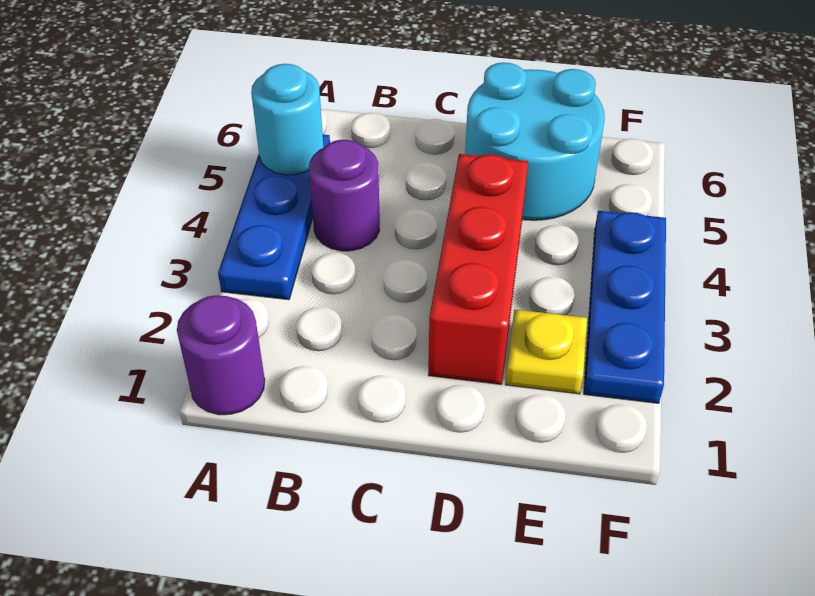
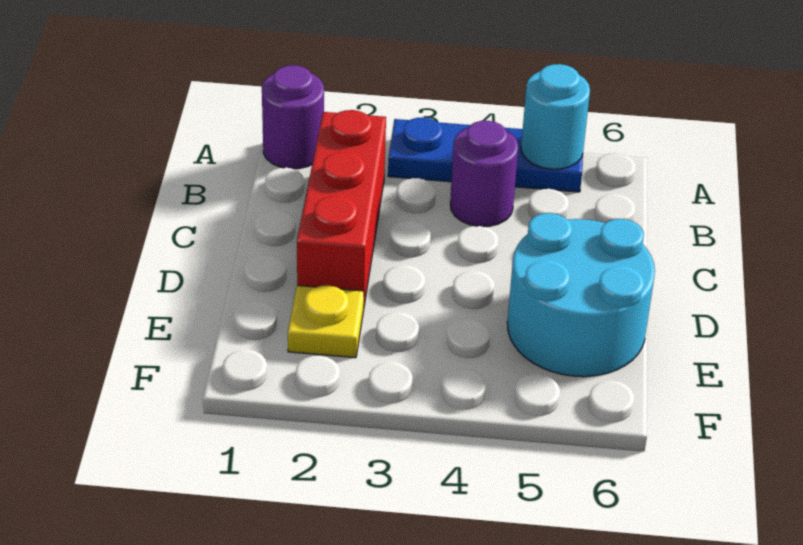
red brick D2:D4 level 1 -> red brick B2:D2 level 1
blue plate F2:F4 level 1 -> none

